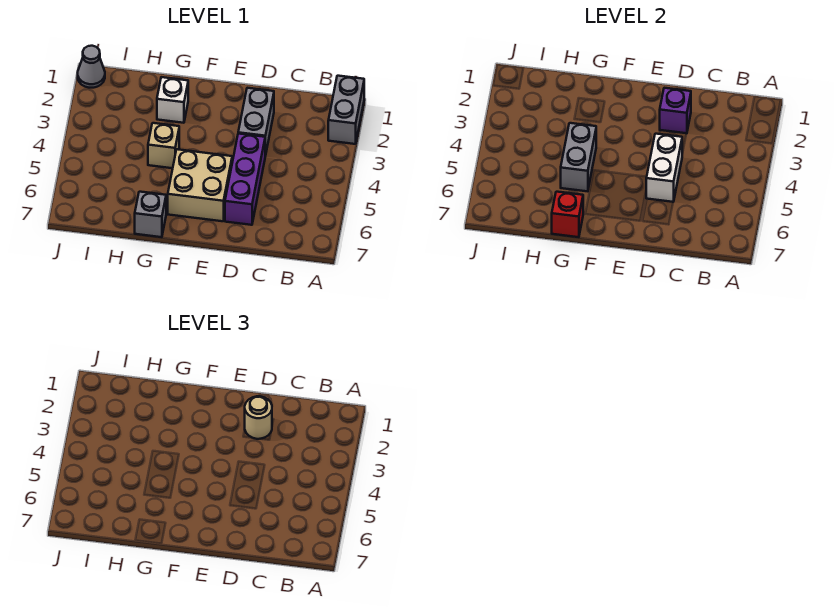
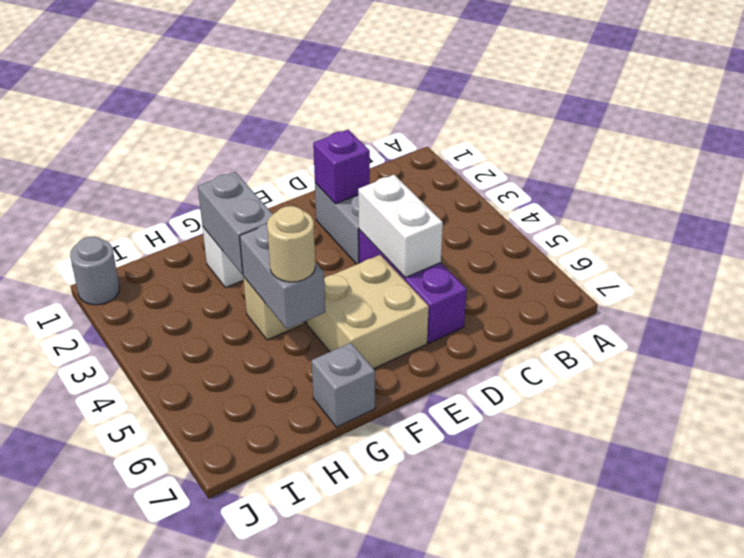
grey brick A1:A2 level 1 -> grey brick G2:G3 level 2
tan round brick D2 level 3 -> tan round brick G5 level 3
red brick G7 level 2 -> none
grey cone J1 level 1 -> grey round brick J1 level 1

